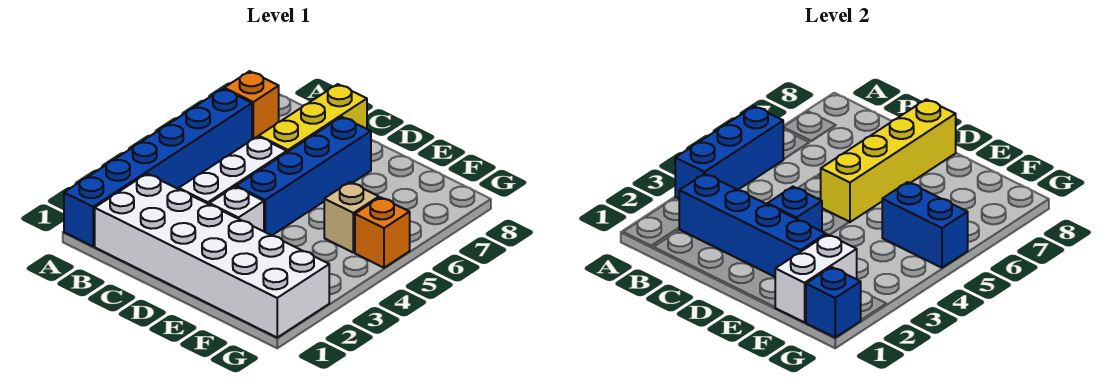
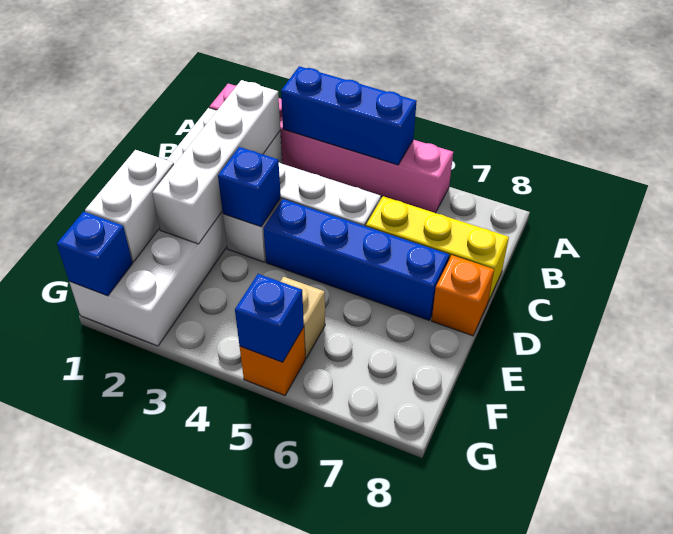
blue brick A1:A6 level 1 -> pink brick A1:A6 level 1
orange brick A7 level 1 -> orange brick D8 level 1
blue brick B2:E2 level 2 -> white brick B2:E2 level 2
yellow brick D5:D8 level 2 -> none
white brick F1:F2 level 2 -> white brick E1:F1 level 2
blue brick F5:G5 level 2 -> blue brick G5 level 2

